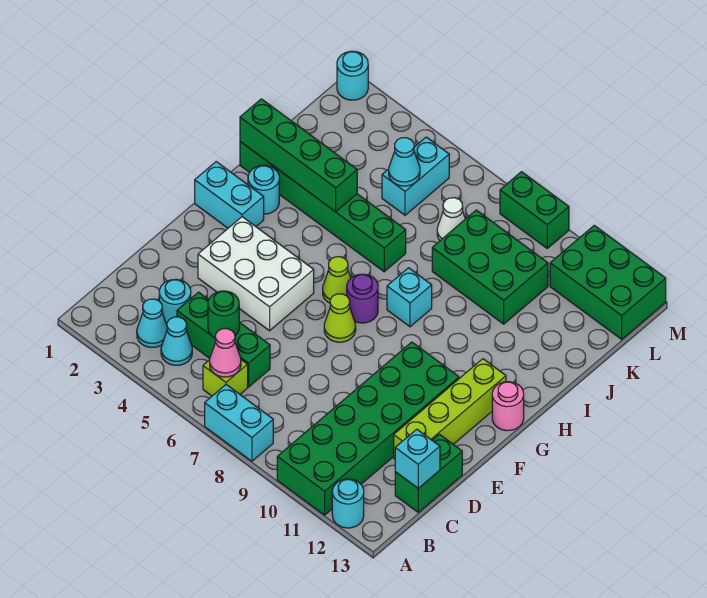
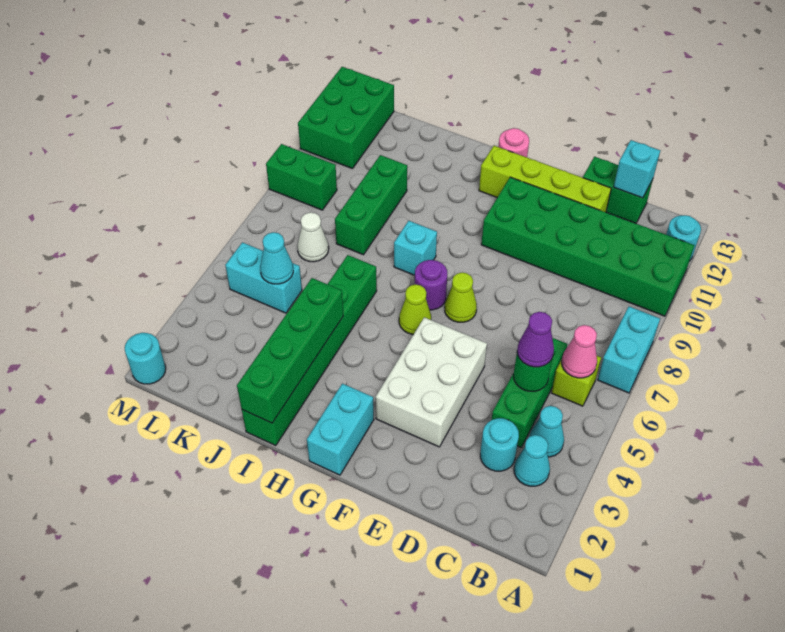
none -> purple cone C5 level 3
cyan round brick H2 level 1 -> none
green brick J8:K10 level 1 -> green brick J8:J10 level 1
green brick M8:M9 level 1 -> green brick L9:M9 level 1

